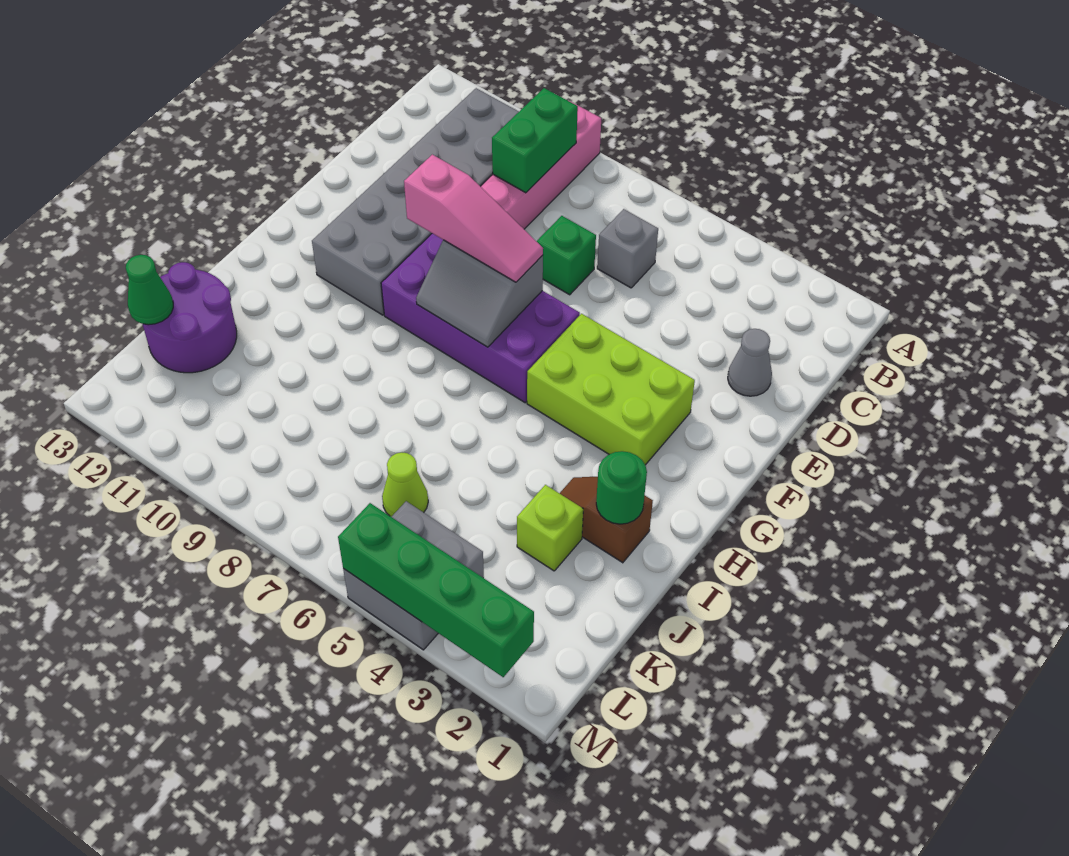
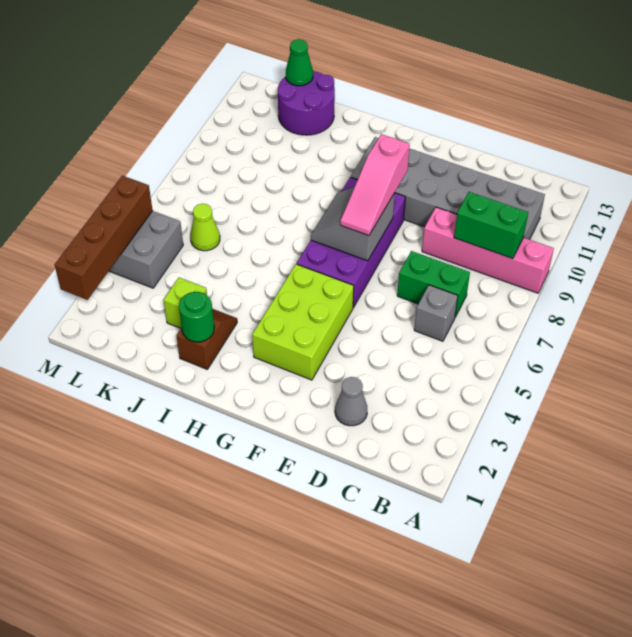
green brick D7 level 1 -> green brick C7:D7 level 1
green brick M2:M5 level 2 -> brown brick M2:M5 level 2

